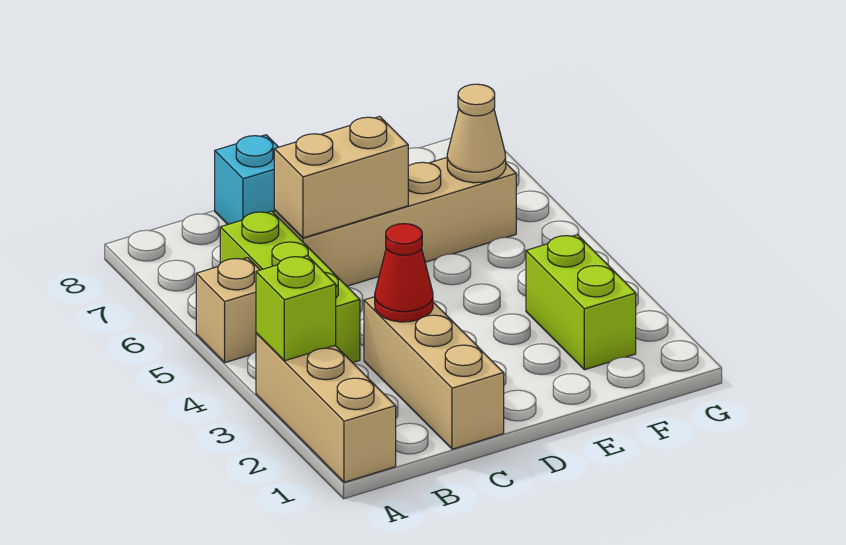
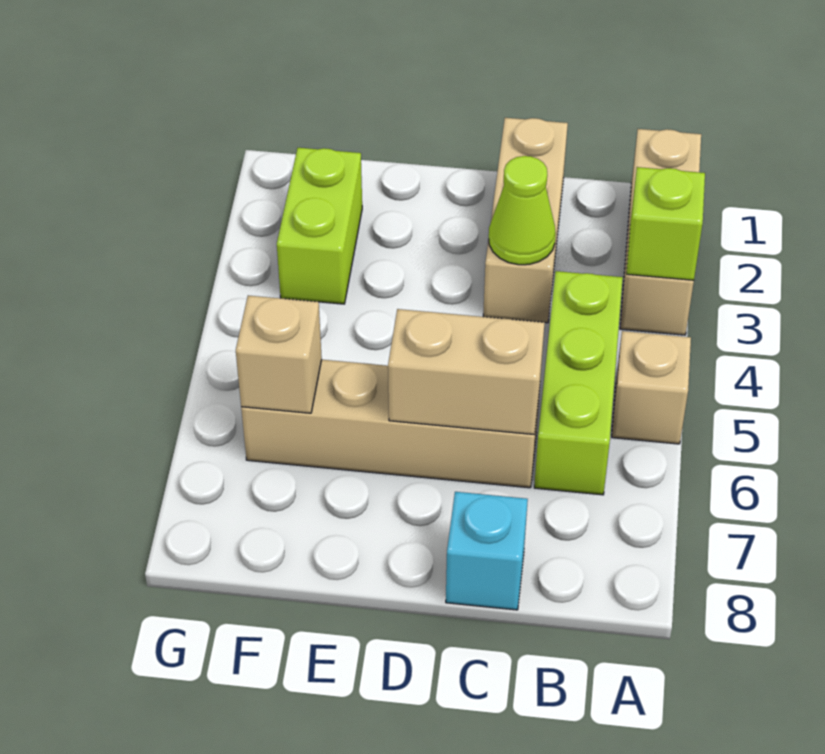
red cone C3 level 2 -> lime cone C3 level 2
tan cone F6 level 2 -> tan brick F6 level 2

